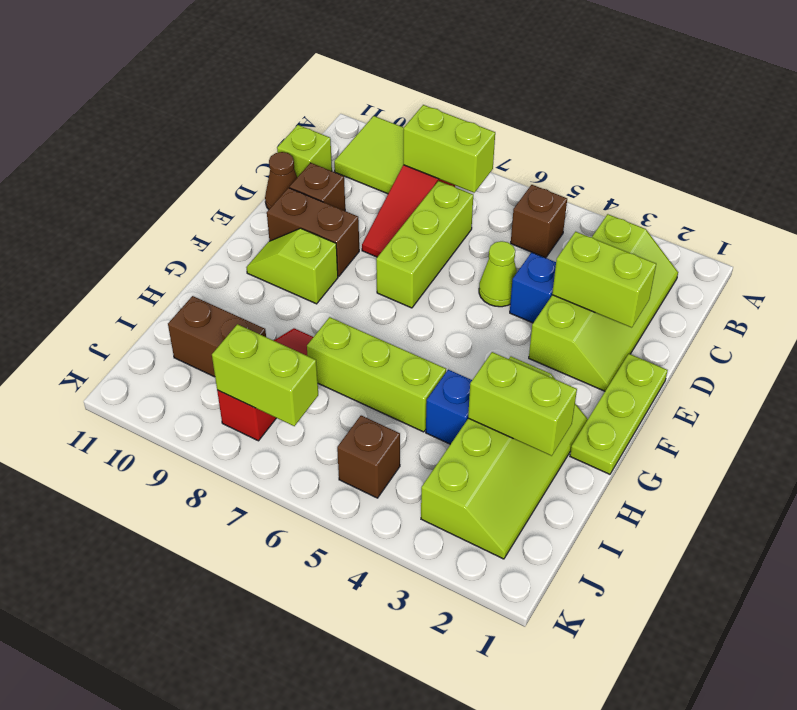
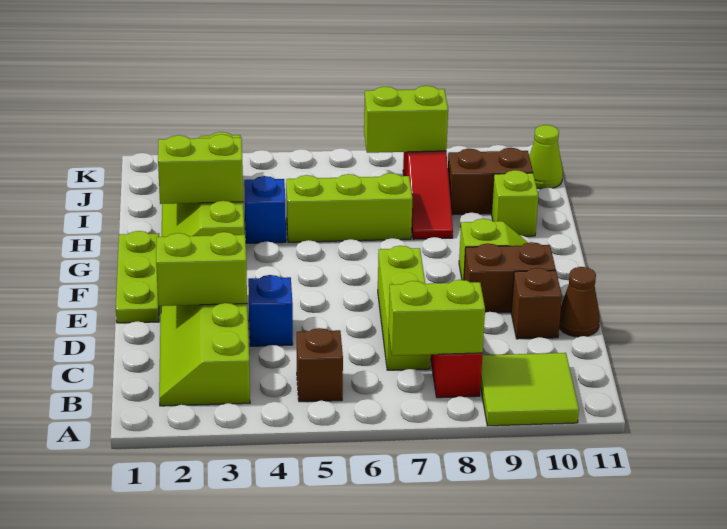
lime brick C11 level 1 -> lime brick H10 level 1
lime cone D5 level 1 -> lime cone J11 level 1
brown brick J5 level 1 -> none

